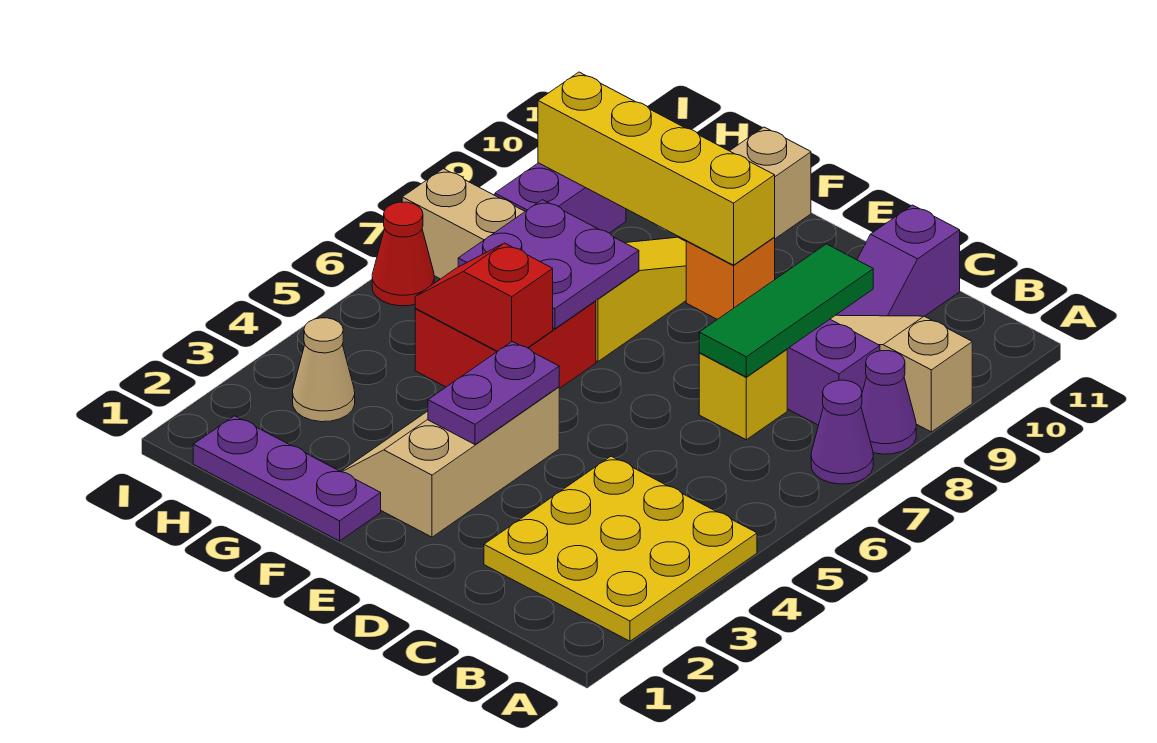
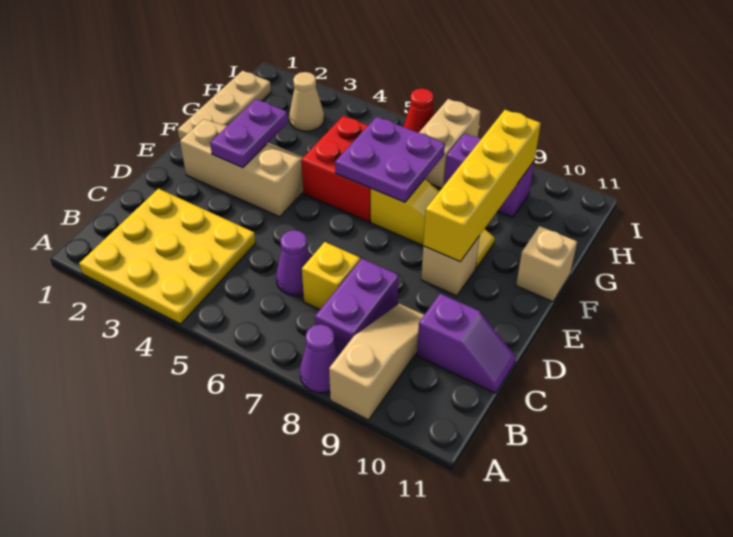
purple cone A7 level 1 -> purple cone C6 level 1
green tile C7:C9 level 2 -> none
purple slope C10:C11 level 1 top 11 -> purple slope C10:C11 level 1 top 10
purple plate E3:E4 level 2 -> purple plate E3:F3 level 2
orange brick E9 level 1 -> tan brick E9 level 1
purple plate F1:H1 level 1 -> tan plate F1:H1 level 1
red slope F5:G5 level 2 top F -> none

